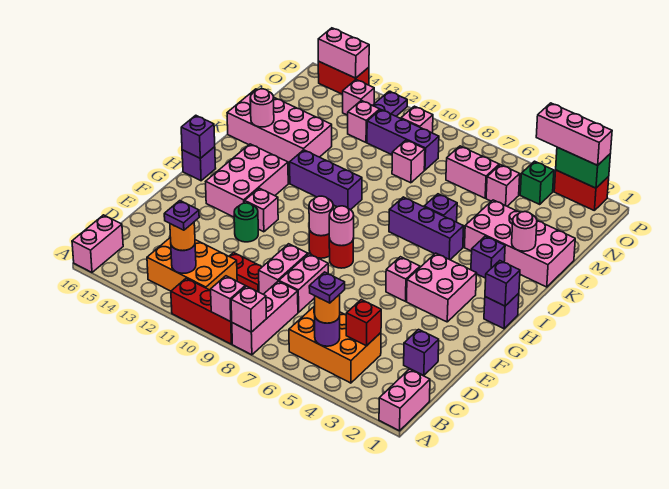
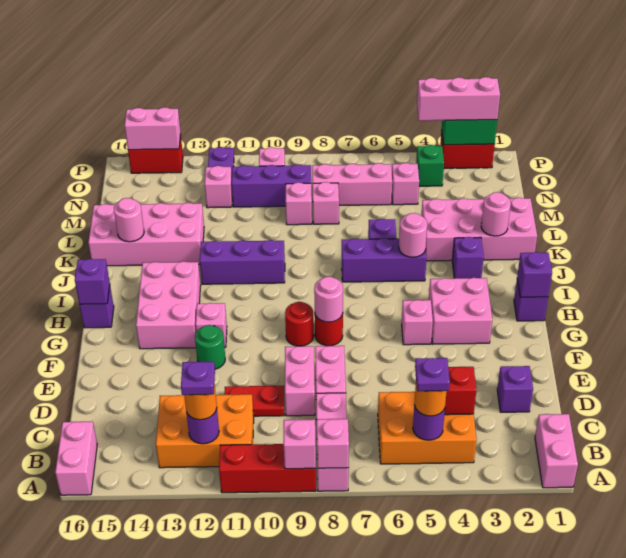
pink round brick G9 level 2 -> pink round brick J5 level 2
pink brick N6:N7 level 1 -> pink brick N6:N8 level 1
pink brick O13 level 1 -> pink brick M8 level 1

